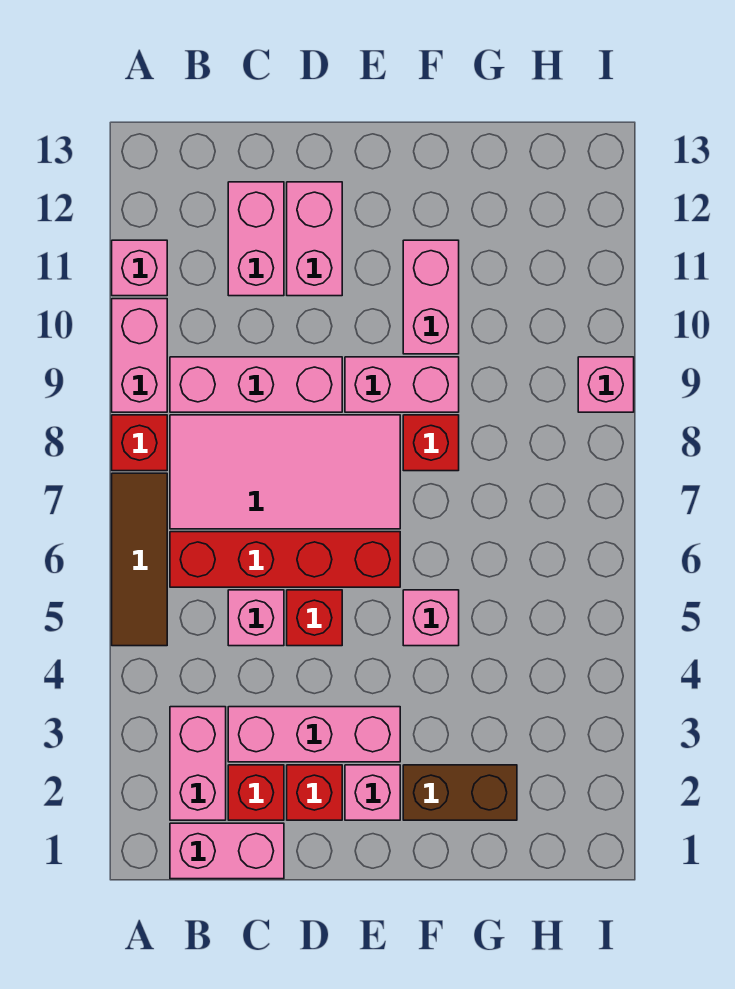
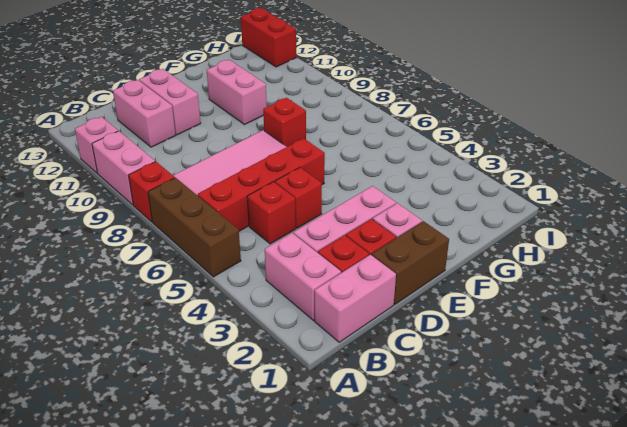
brown tile A5:A7 level 1 -> brown brick A5:A7 level 1
pink brick B9:D9 level 1 -> none
pink brick C5 level 1 -> red brick C5 level 1
pink brick E9:F9 level 1 -> none
brown brick F2:G2 level 1 -> brown brick D1:E1 level 1
pink brick F5 level 1 -> none
pink brick I9 level 1 -> none
none -> red brick I12:I13 level 1

